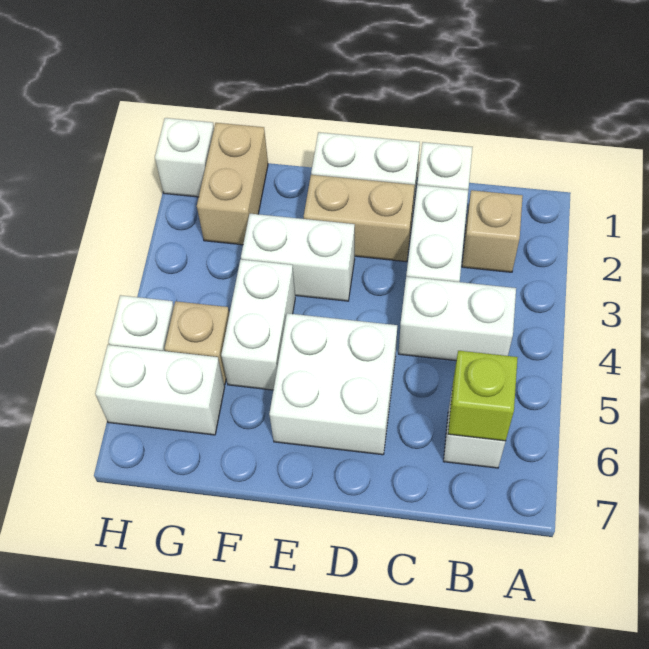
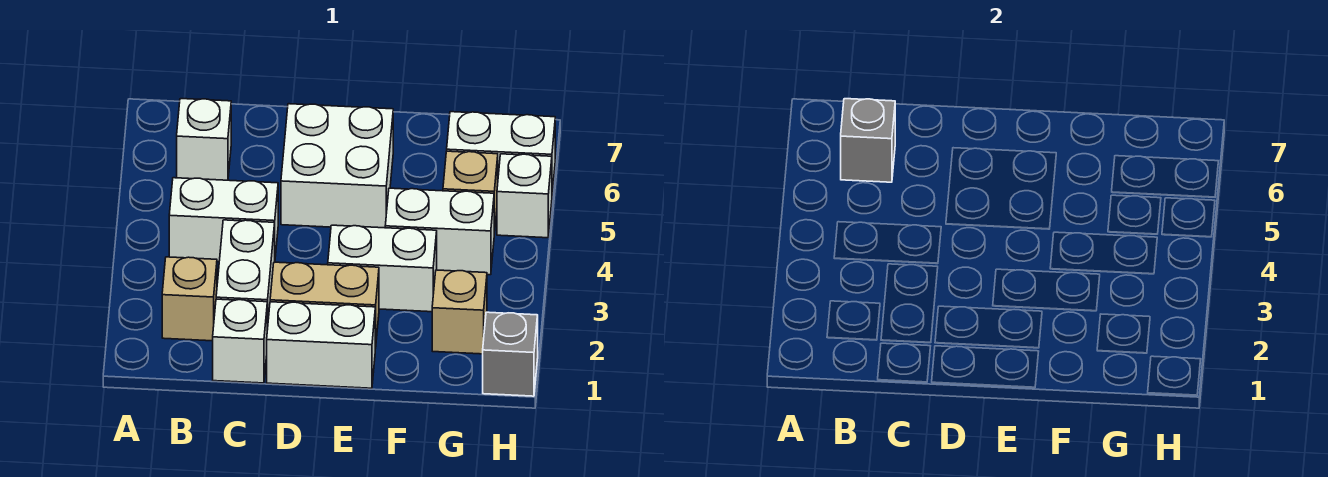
lime brick B6 level 2 -> grey brick B6 level 2
white brick F4:F5 level 1 -> white brick F4:G4 level 1
tan brick G1:G2 level 1 -> tan brick G2 level 1
white brick H1 level 1 -> grey brick H1 level 1

